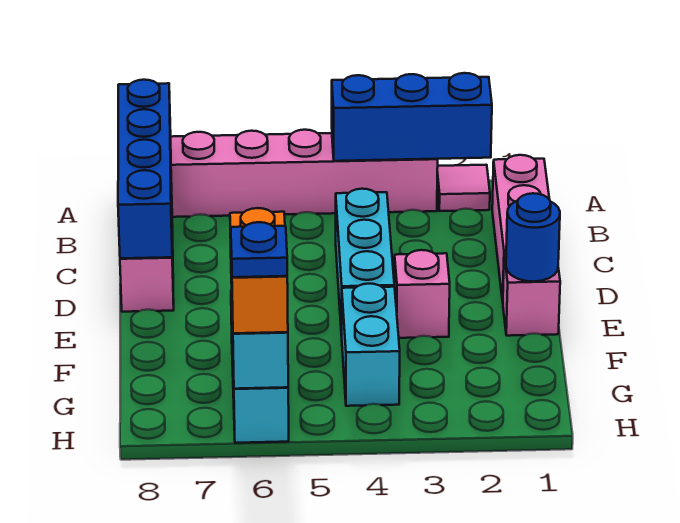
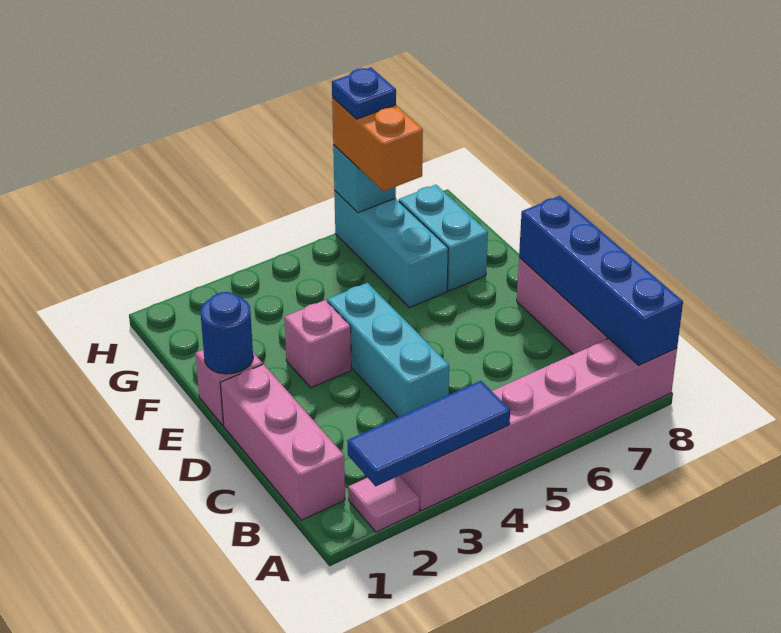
blue brick A2:A4 level 2 -> blue tile A2:A4 level 2
cyan brick F4:G4 level 1 -> cyan brick F7:G7 level 1

